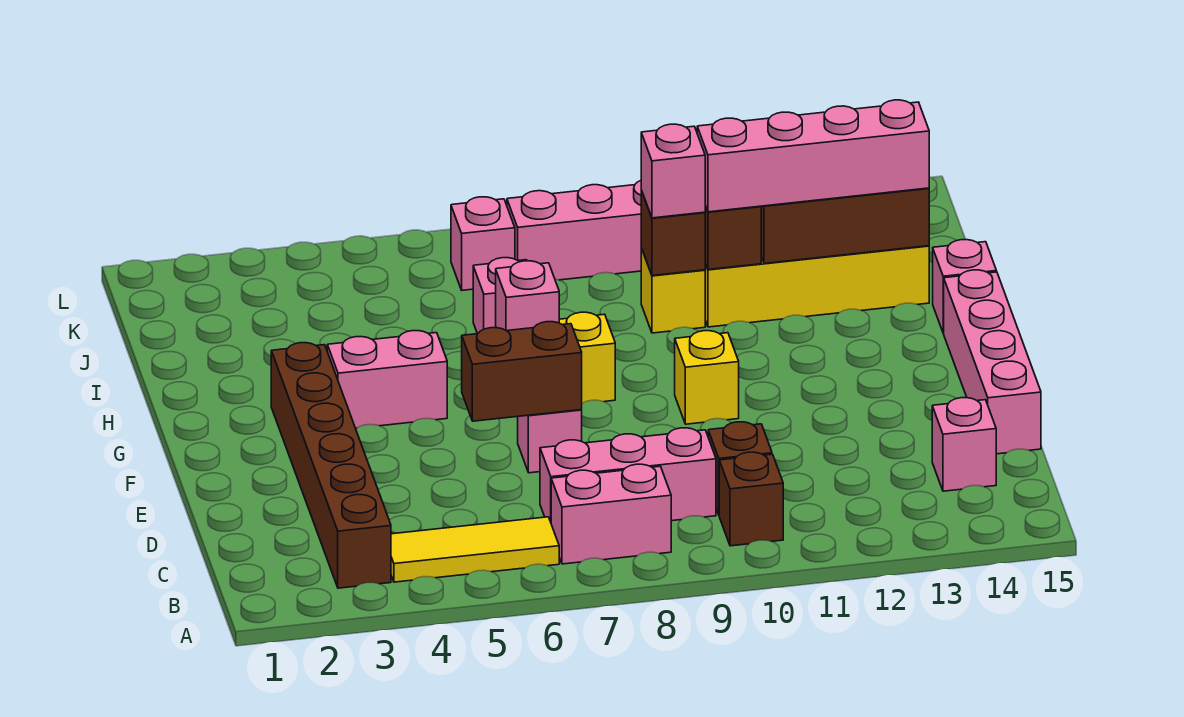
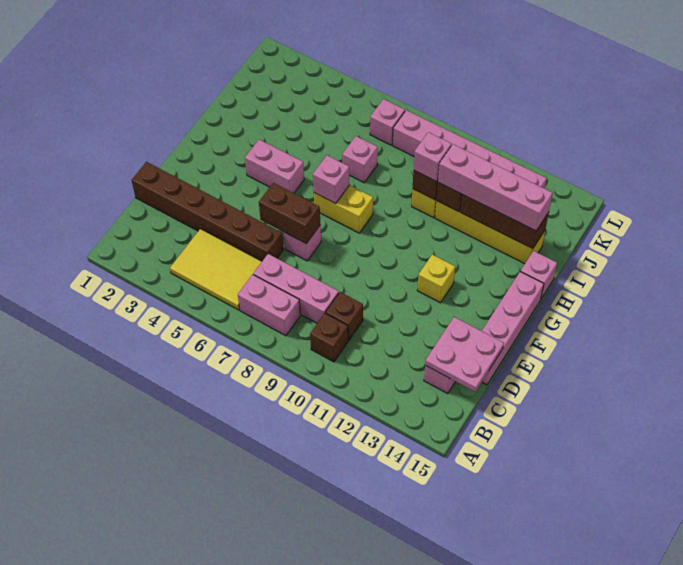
brown brick B3:G3 level 1 -> brown brick D1:D6 level 1
yellow tile B4:B6 level 1 -> yellow tile B4:C6 level 1
none -> pink plate C14:D15 level 2
yellow brick F10 level 1 -> yellow brick F12 level 1

